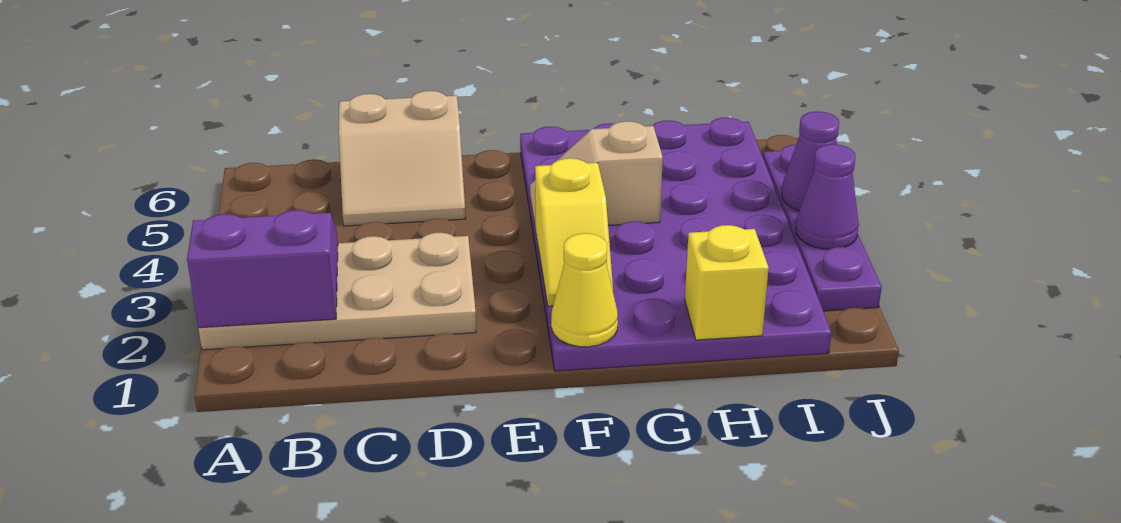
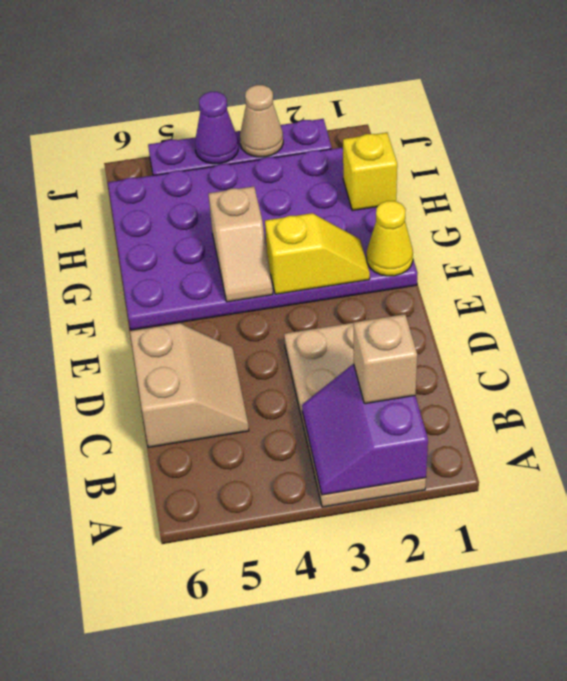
none -> tan brick B2 level 3
purple cone J3 level 2 -> tan cone J3 level 2

